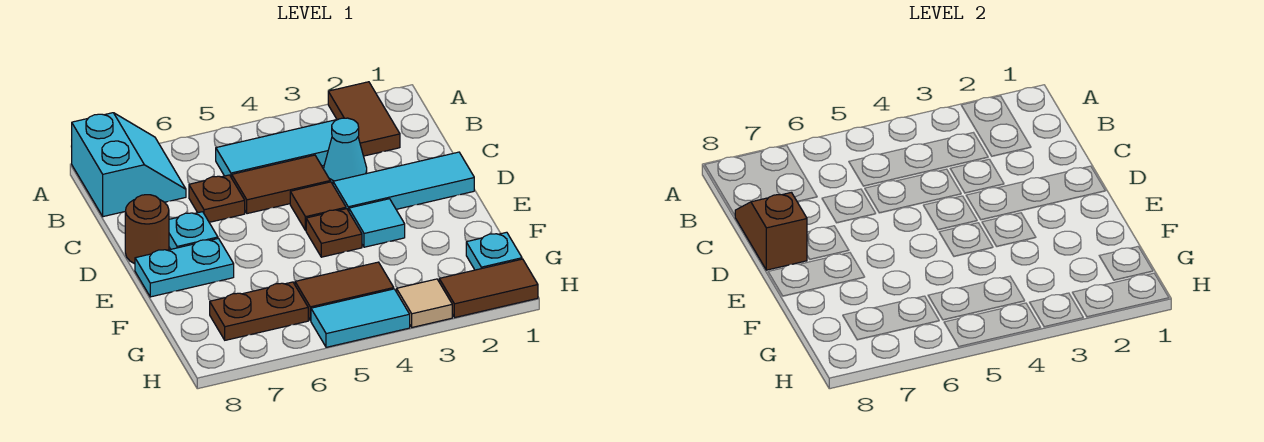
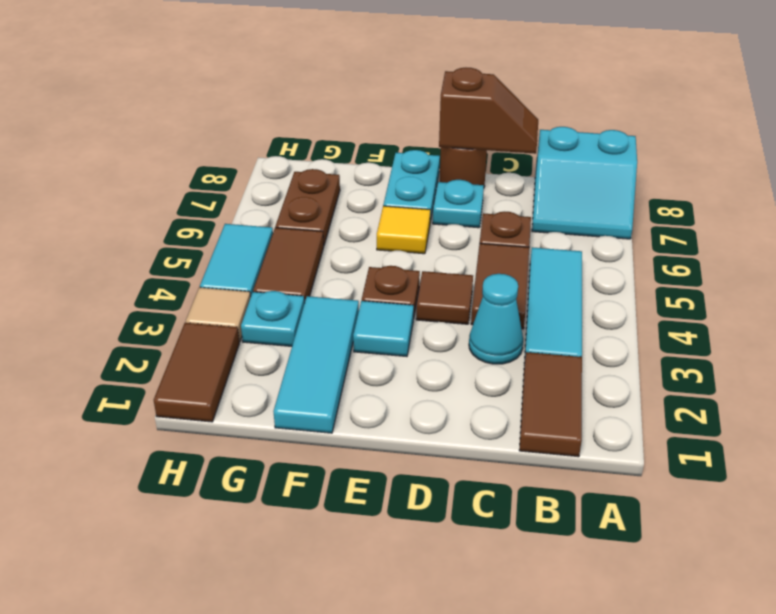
brown tile A2:B2 level 1 -> brown tile B1:B2 level 1
cyan tile D1:D3 level 1 -> cyan tile F1:F3 level 1
none -> yellow tile E6 level 1
cyan plate G1 level 1 -> cyan plate G3 level 1

